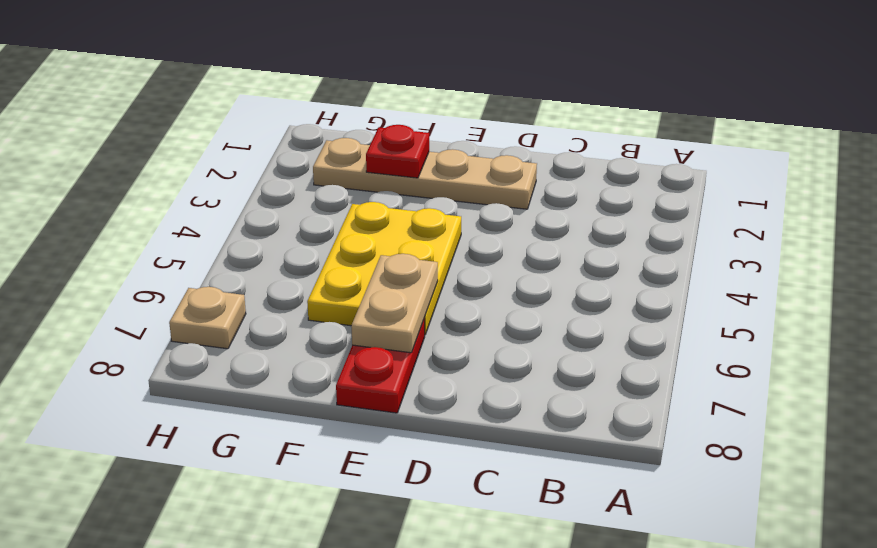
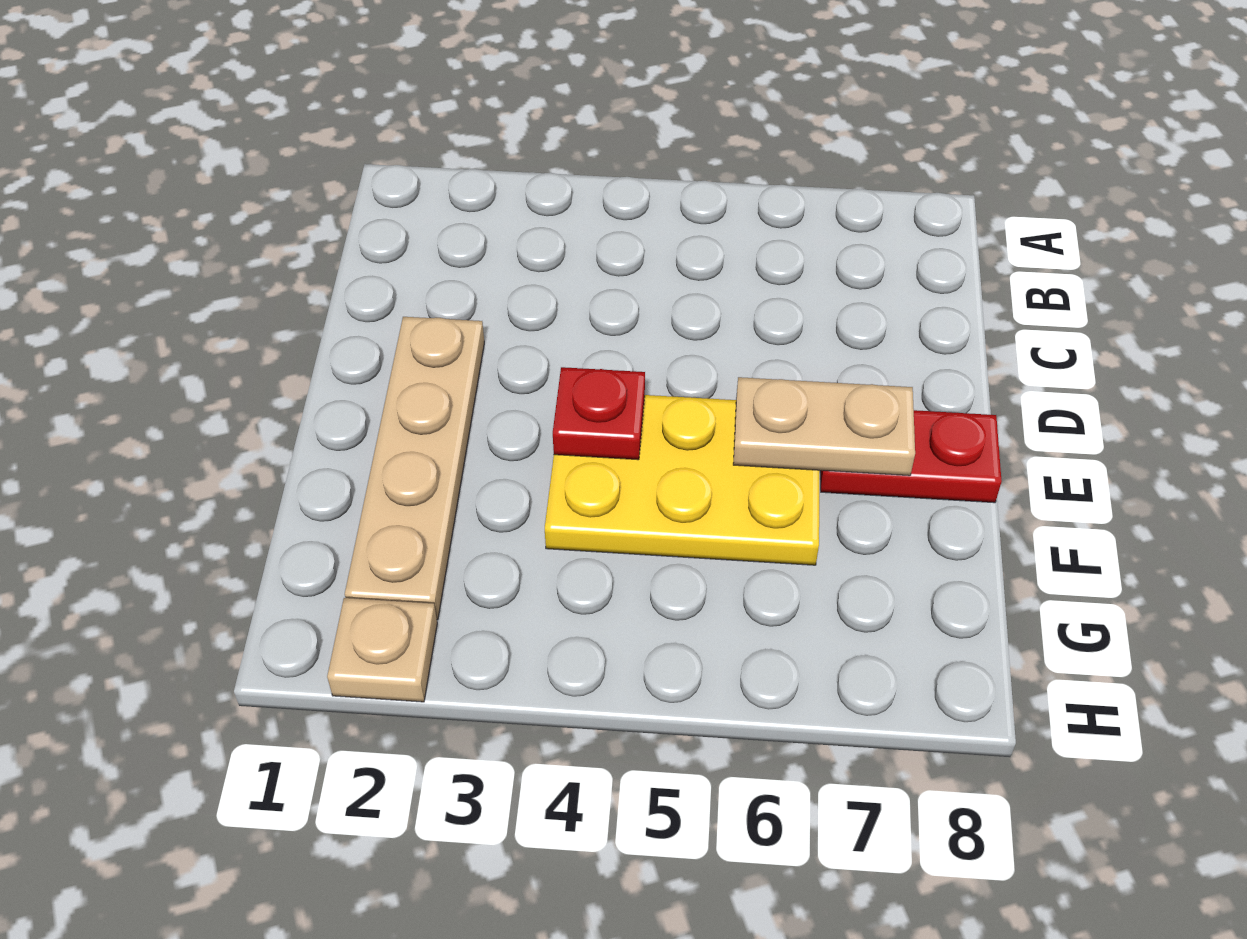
red plate F2 level 2 -> red plate E4 level 2
tan plate H7 level 1 -> tan plate H2 level 1

